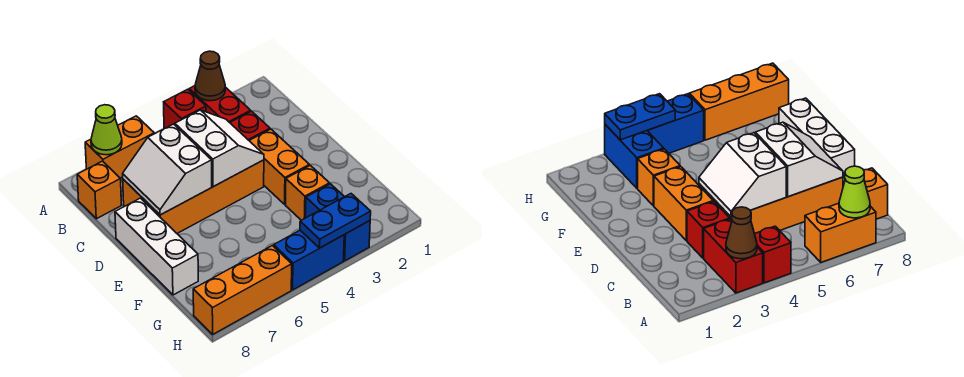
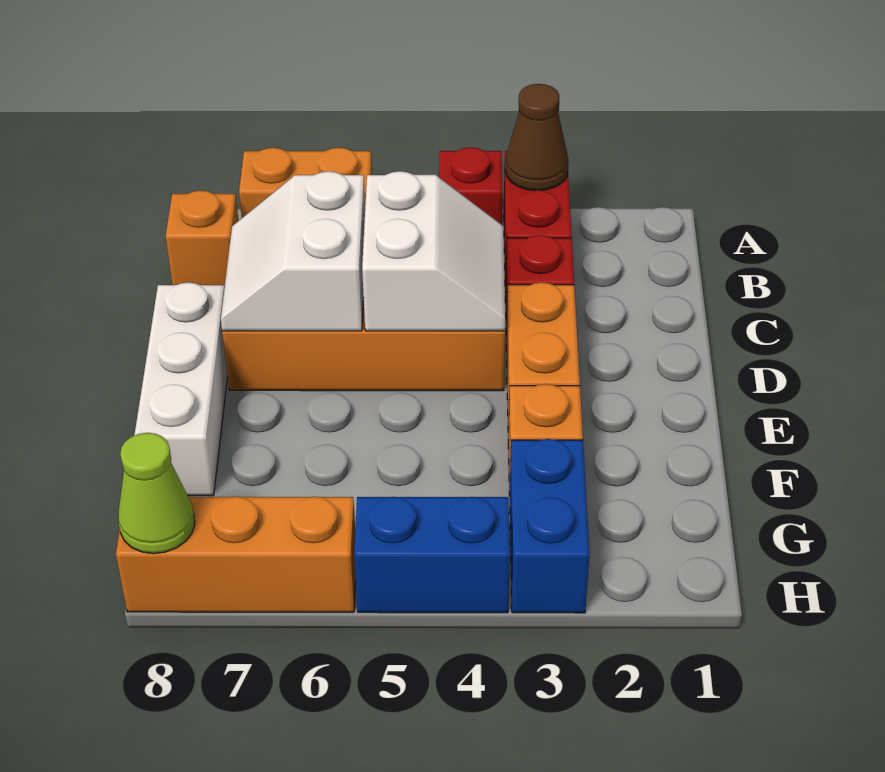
lime cone A7 level 2 -> lime cone H8 level 2
blue plate H3:H4 level 2 -> none

